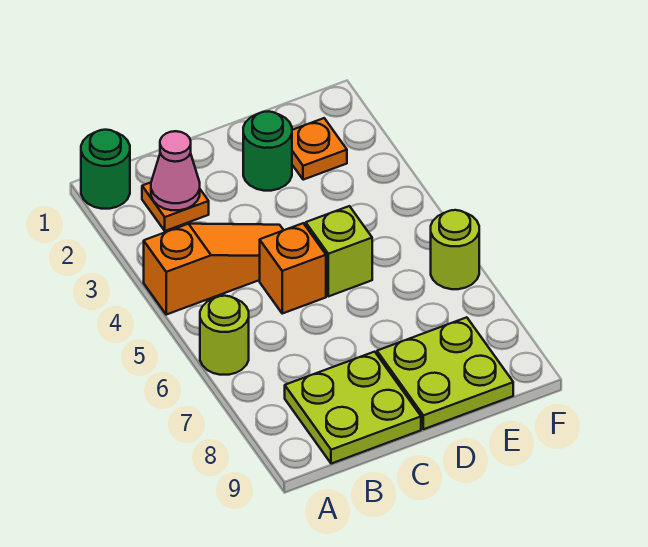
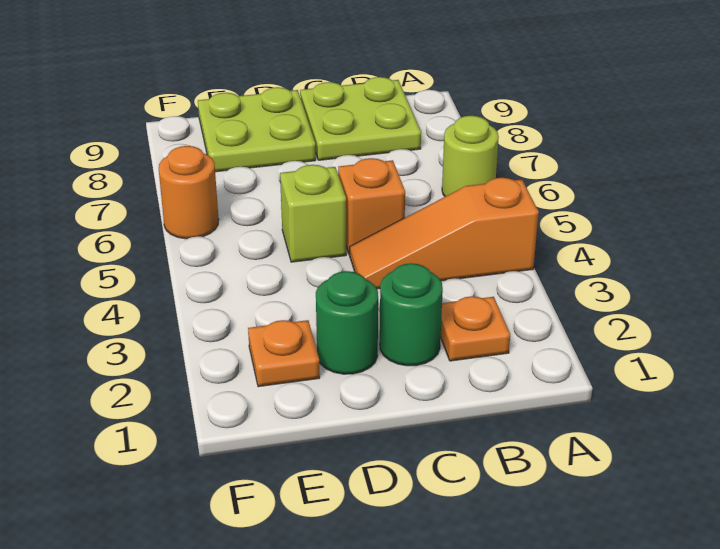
green round brick A1 level 1 -> green round brick C2 level 1
pink cone B2 level 2 -> none
lime round brick F6 level 1 -> orange round brick F6 level 1

